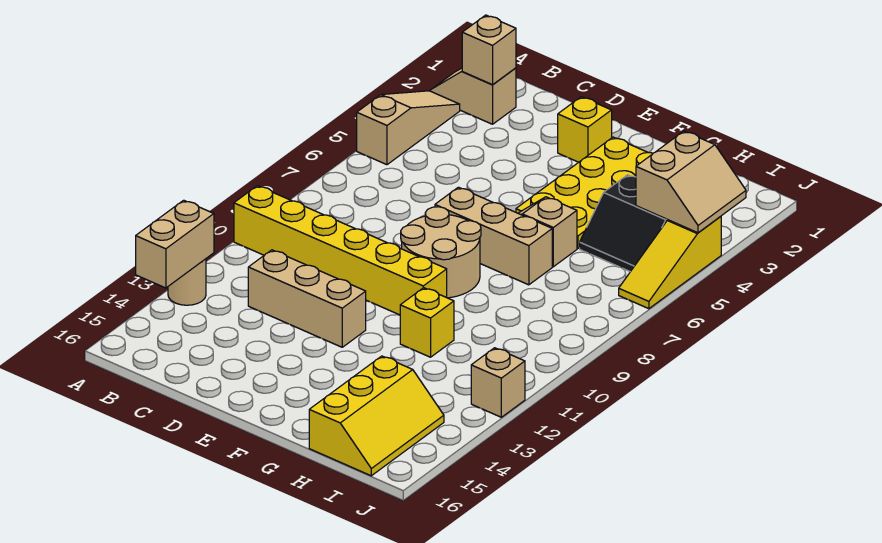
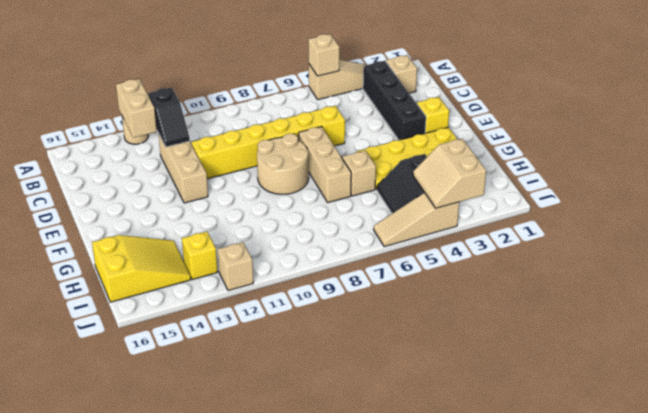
yellow brick A10:F10 level 1 -> yellow brick D6:D11 level 1
tan brick A13:A14 level 2 -> tan brick A13:B13 level 2
tan brick B2 level 2 -> tan brick A5 level 2
none -> black brick B3:E3 level 1
none -> black slope B12:C12 level 2 top B
yellow brick G11 level 1 -> yellow brick I13 level 1
yellow slope H14:I16 level 1 top H -> yellow slope H14:I16 level 1 top 16
tan slope I3:J4 level 2 top I -> tan slope I3:J4 level 2 top 3
yellow slope J4:J6 level 1 top 4 -> tan slope J4:J6 level 1 top 4

